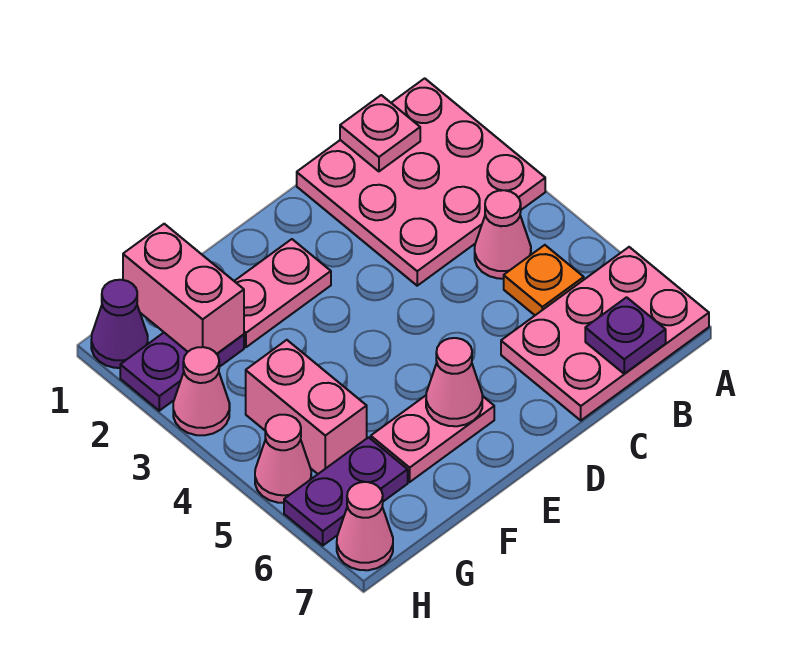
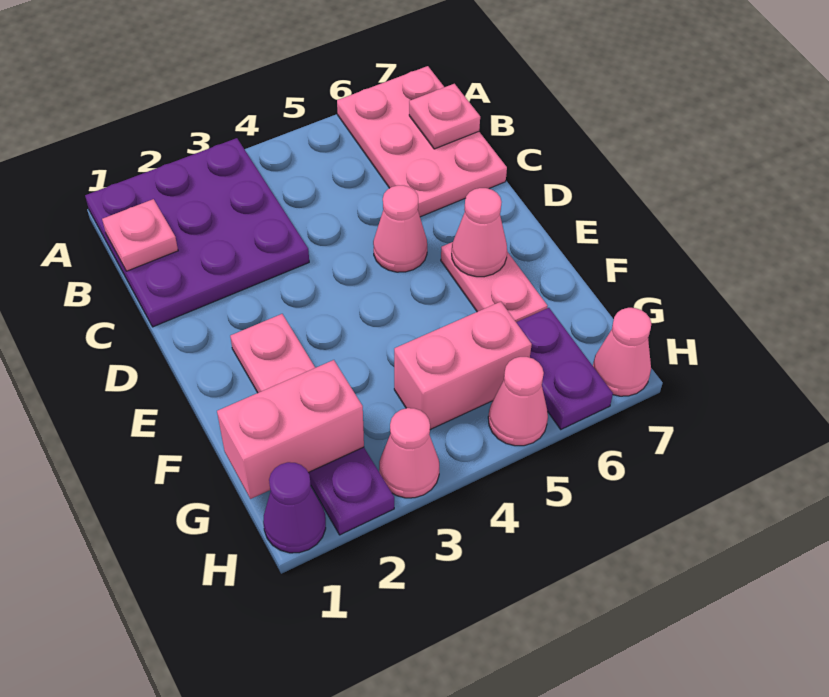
pink plate A1:C3 level 1 -> purple plate A1:C3 level 1
pink cone B4 level 1 -> pink cone D5 level 1
orange plate B5 level 1 -> none
purple plate B7 level 2 -> pink plate B7 level 2

